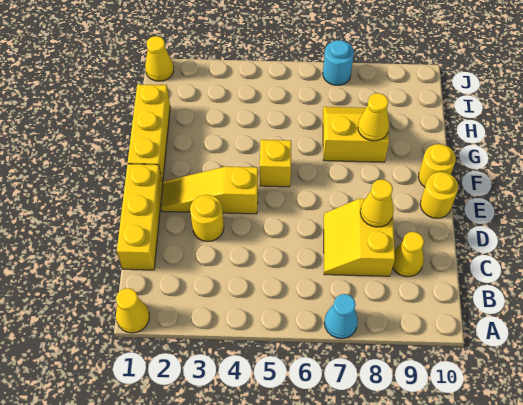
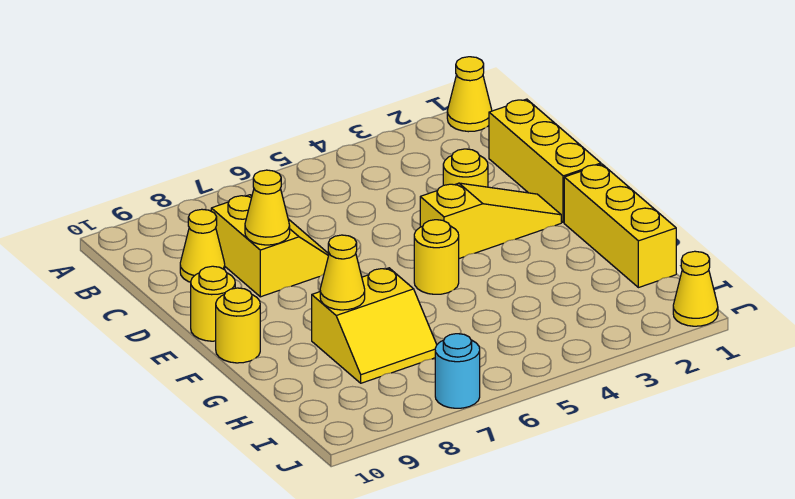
cyan cone A7 level 1 -> none
yellow brick F5 level 1 -> yellow round brick F5 level 1

